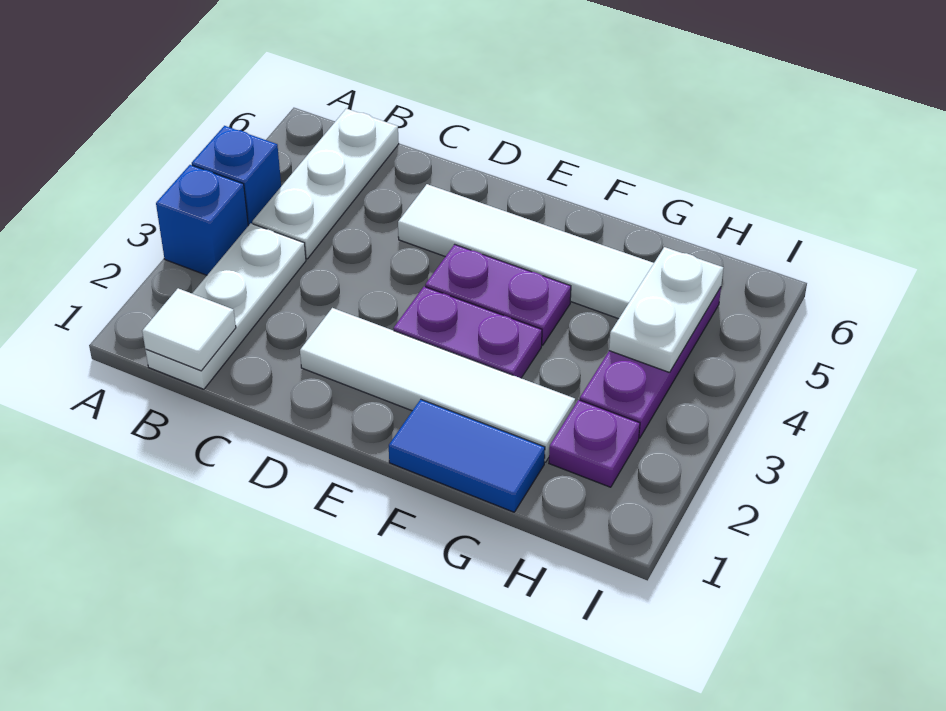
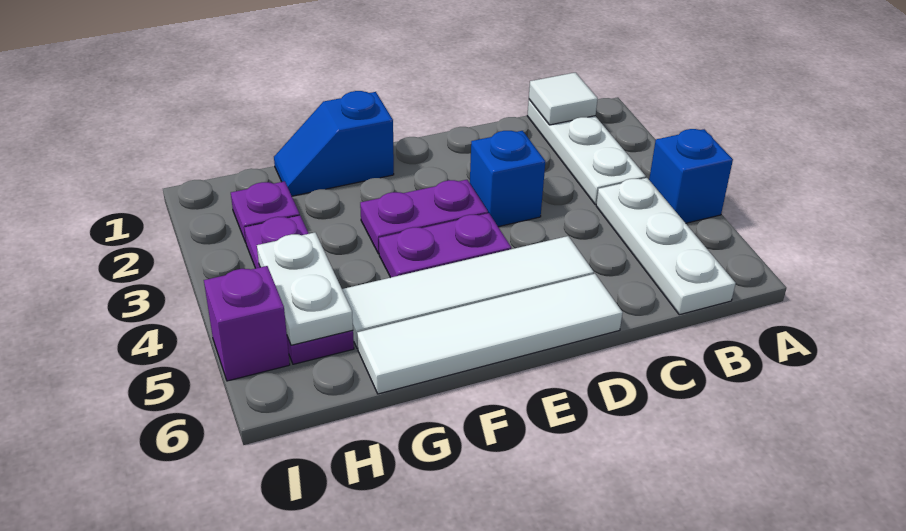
blue brick A3 level 1 -> blue brick D3 level 1
white tile D2:G2 level 1 -> white tile D6:G6 level 1
blue tile F1:G1 level 1 -> blue slope F1:G1 level 1 top F
none -> purple brick I5 level 1

